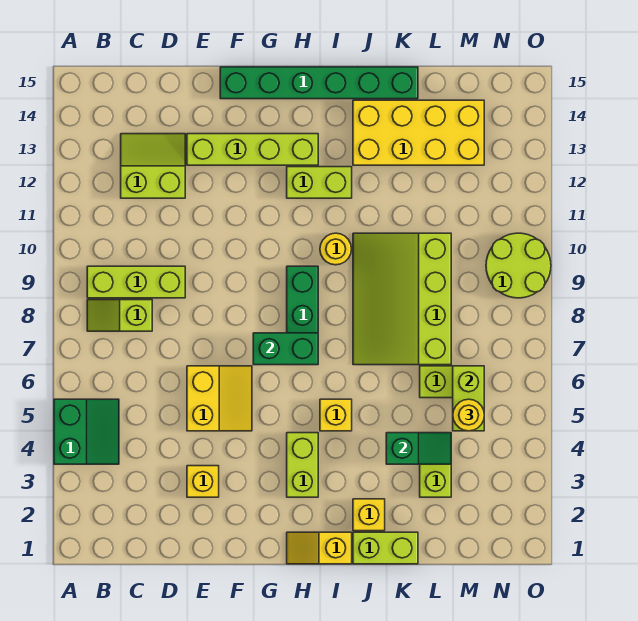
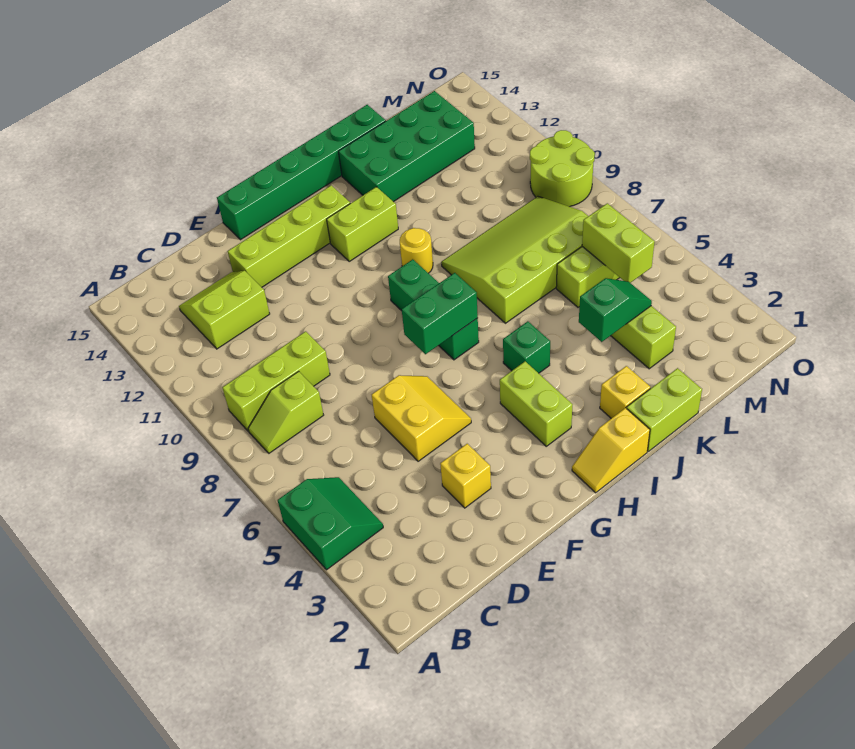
yellow brick I5 level 1 -> green brick I5 level 1
lime slope J7:L10 level 1 top L -> lime slope J7:M9 level 1 top 7
yellow brick J13:M14 level 1 -> green brick J13:M14 level 1
yellow round brick M5 level 3 -> none

